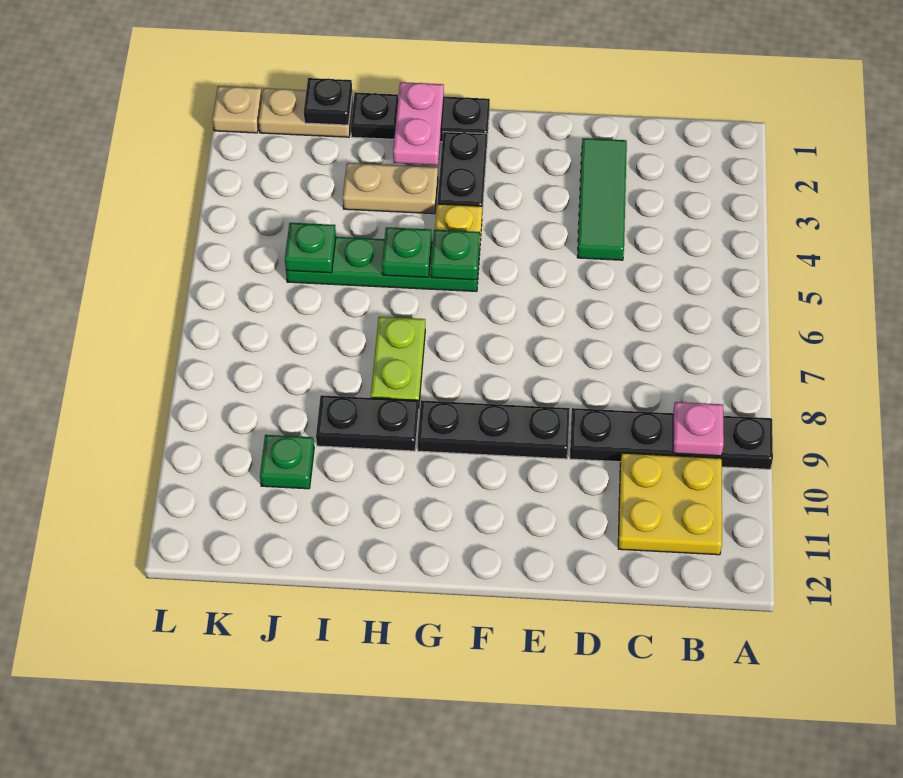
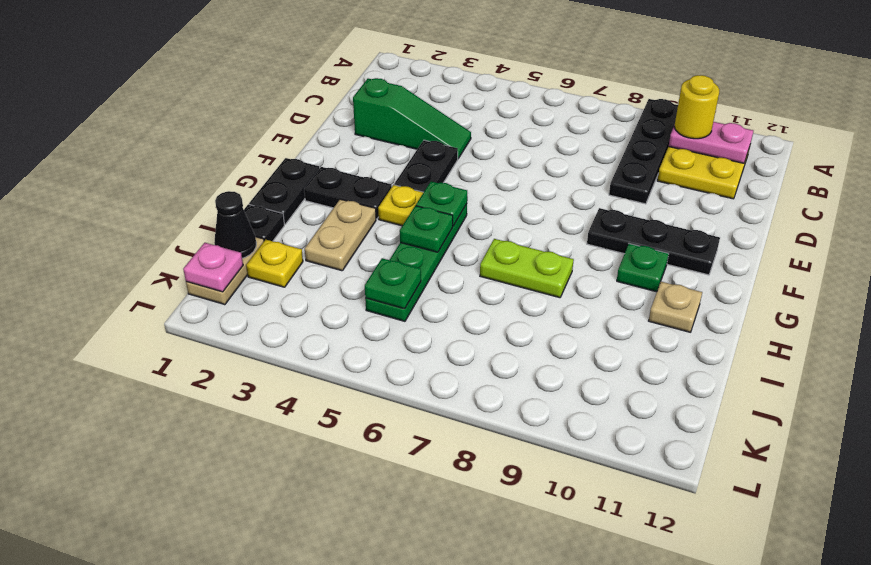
pink plate B9 level 2 -> pink plate K1 level 2
none -> yellow round brick B10 level 3
green tile D2:D4 level 1 -> green slope D2:D4 level 1 top 2
black plate E9:G9 level 1 -> black plate F9:F11 level 1
pink plate H1:H2 level 2 -> pink plate B10:B11 level 2
black plate H9:I9 level 1 -> black plate E4:F4 level 1
black plate J1 level 2 -> black cone J1 level 2
none -> yellow plate J2 level 1
green plate J10 level 1 -> green plate G10 level 1
tan plate L1 level 1 -> tan plate H11 level 1

